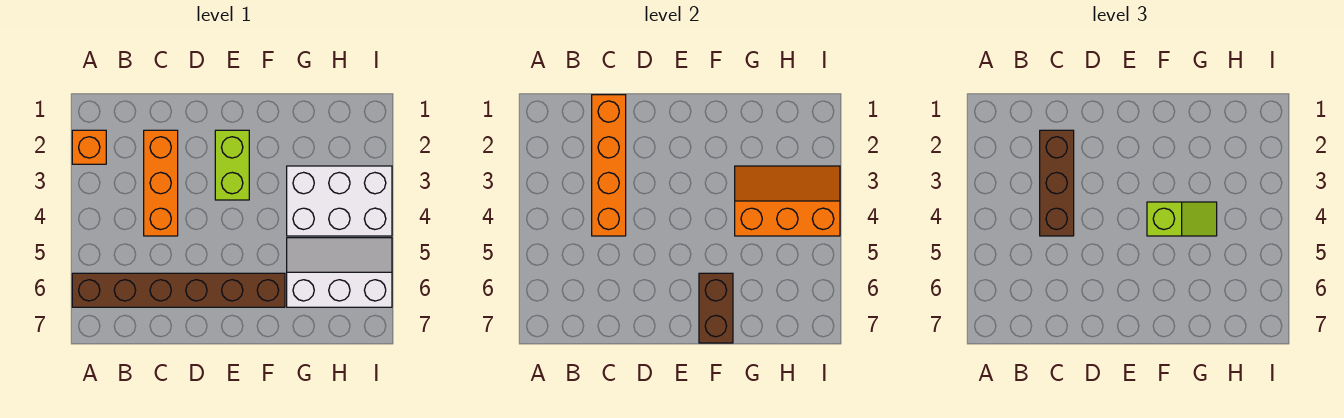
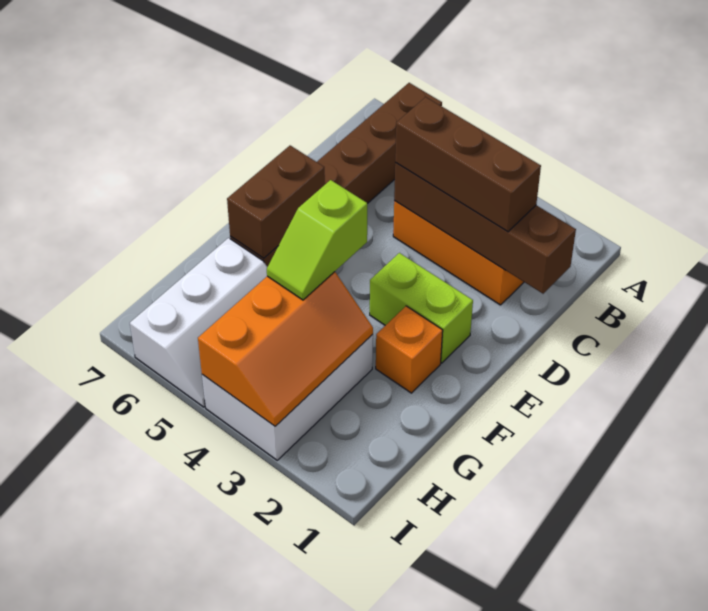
orange brick A2 level 1 -> orange brick F2 level 1
orange brick C1:C4 level 2 -> brown brick C1:C4 level 2
brown brick F6:F7 level 2 -> brown brick E6:F6 level 2

